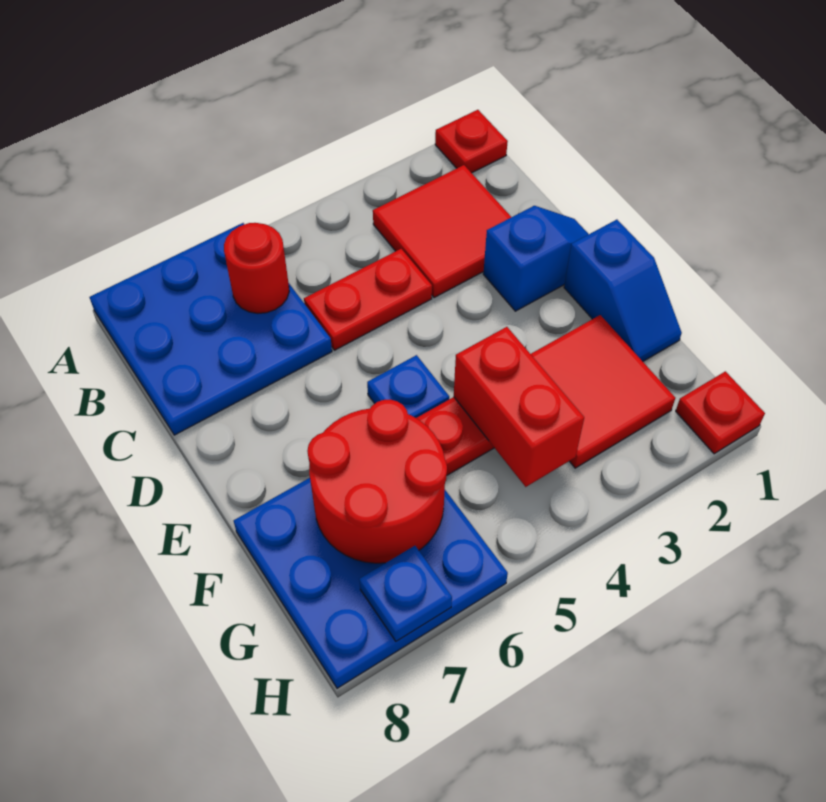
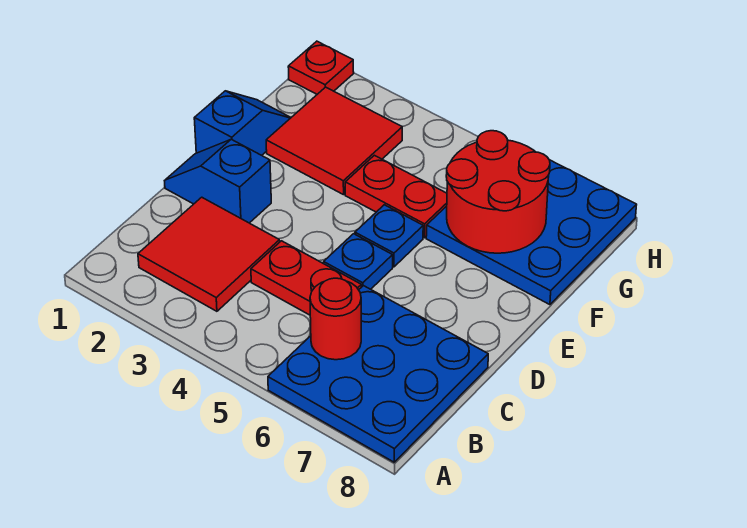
red plate A1 level 1 -> none
red brick F4:G4 level 2 -> none
blue plate H7 level 2 -> blue plate D5 level 1

